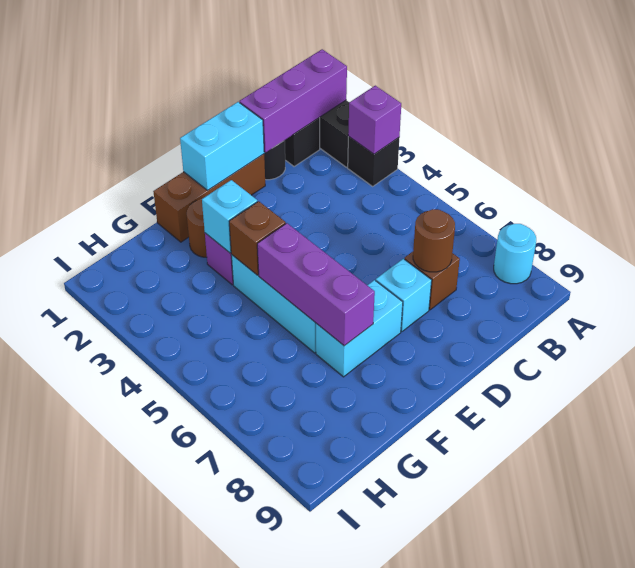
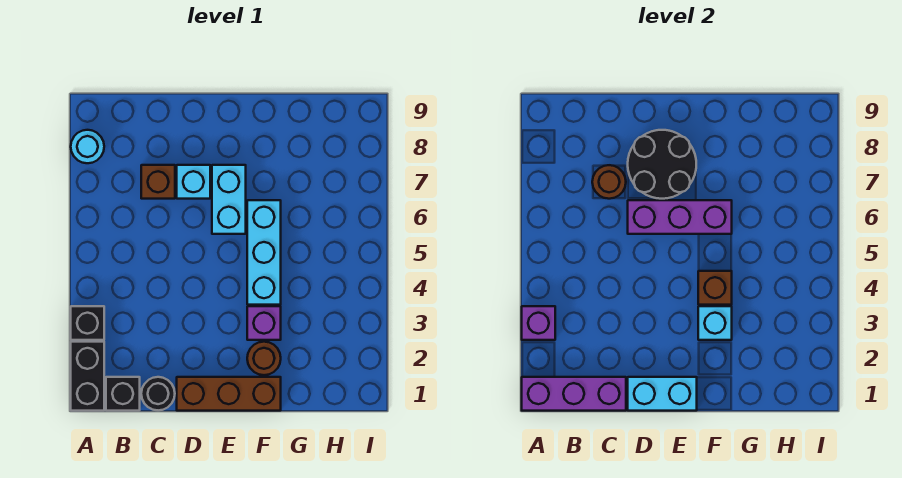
none -> black round brick D7:E8 level 2
cyan brick E7:F7 level 1 -> cyan brick E6:E7 level 1
purple brick F5:F7 level 2 -> purple brick D6:F6 level 2

